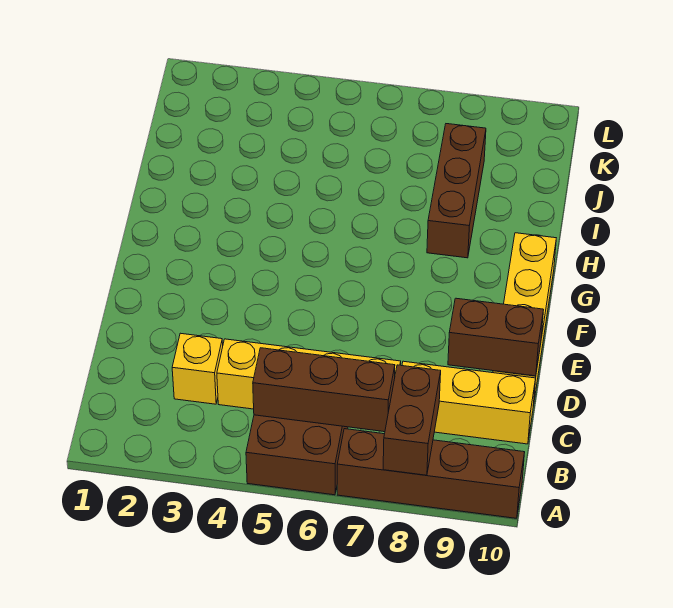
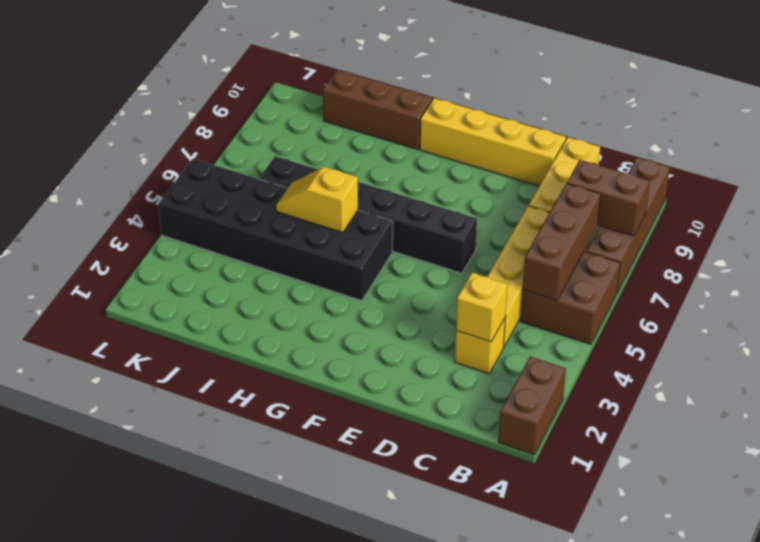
none -> yellow brick C3 level 2
brown brick D9:D10 level 2 -> brown brick A1:A2 level 1
none -> black brick E6:J6 level 1
none -> black brick G4:L5 level 1
none -> yellow slope H5:I5 level 2 top H
brown brick H8:J8 level 1 -> brown brick H10:J10 level 1

